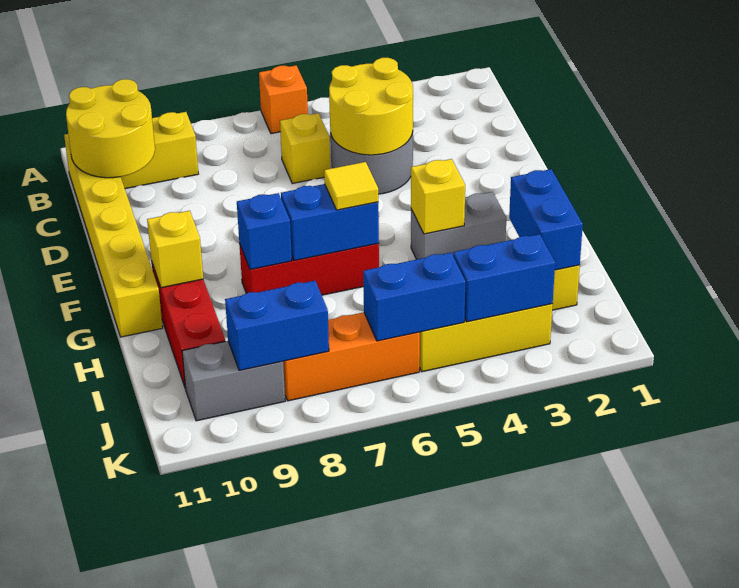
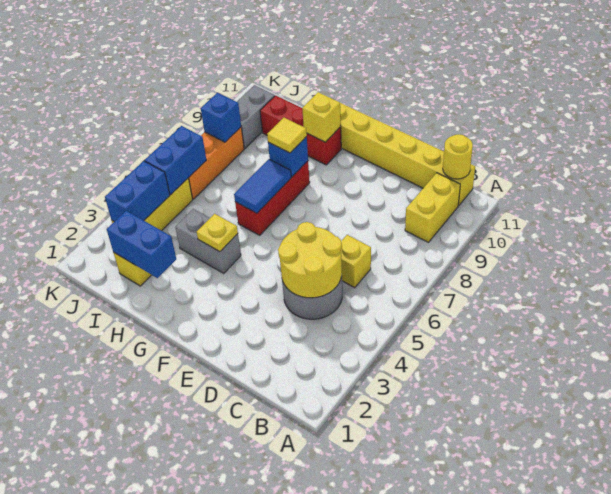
orange brick A6 level 1 -> none
yellow round brick B10:C11 level 2 -> yellow round brick B11 level 2
grey brick G3:G4 level 1 -> grey brick G4:H4 level 1
yellow brick G4 level 2 -> yellow plate G4 level 2
blue brick G6:G7 level 2 -> blue tile G6:G7 level 2
yellow tile G6 level 3 -> yellow tile G8 level 3
blue brick J8:J9 level 2 -> blue brick J8 level 2

